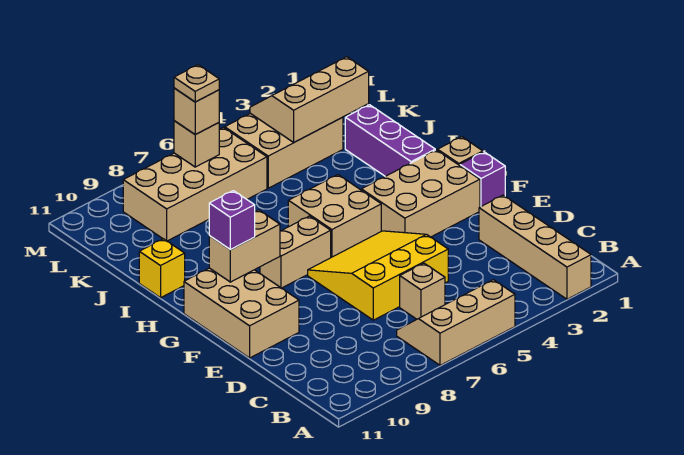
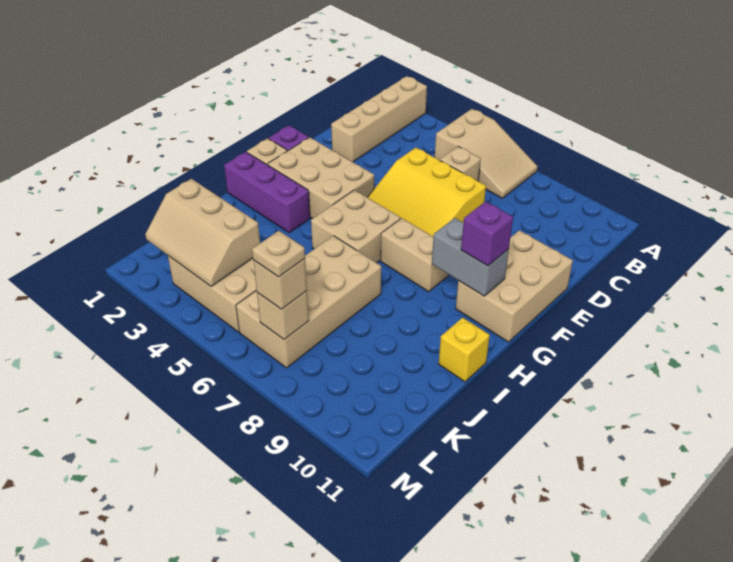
tan slope A5:B7 level 1 top A -> tan slope A5:B7 level 1 top 5
tan brick G9:G10 level 2 -> grey brick G9:G10 level 2
purple brick H2:J2 level 1 -> purple brick H1:H3 level 1
tan brick K6:L9 level 1 -> tan brick I6:L7 level 1

